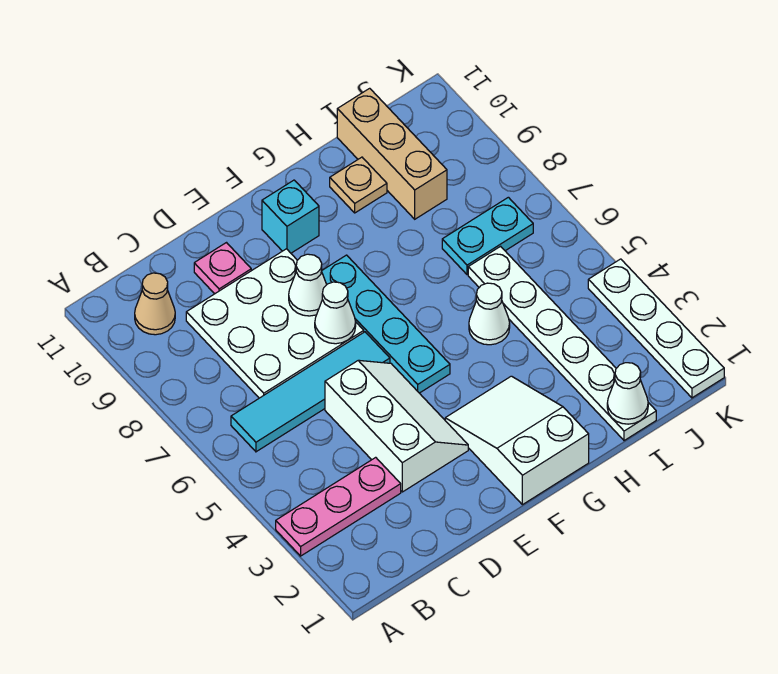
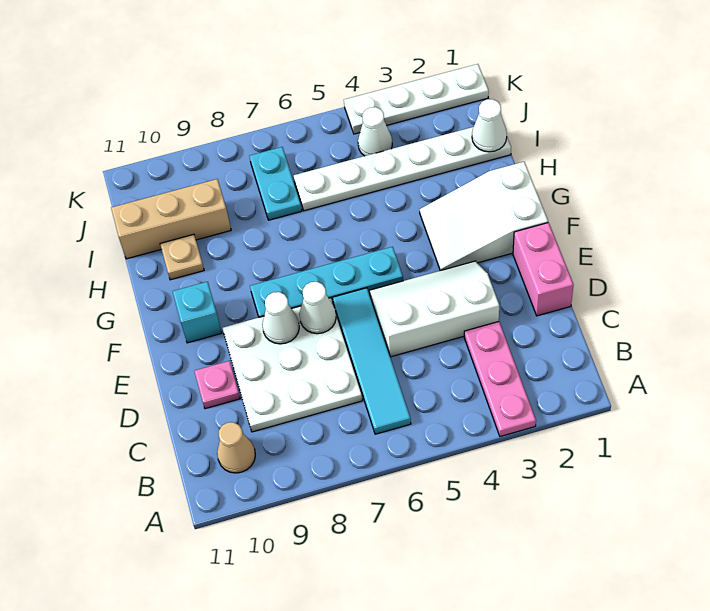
none -> pink brick D1:E1 level 1
white cone H5 level 1 -> white cone J4 level 1

